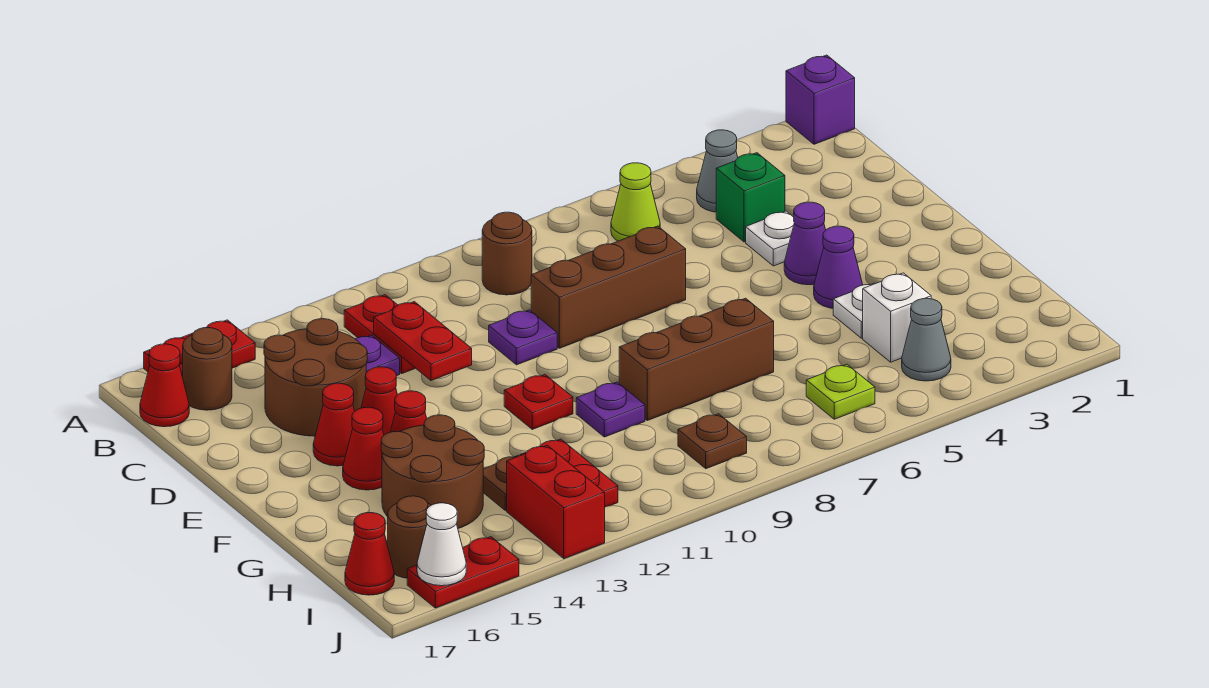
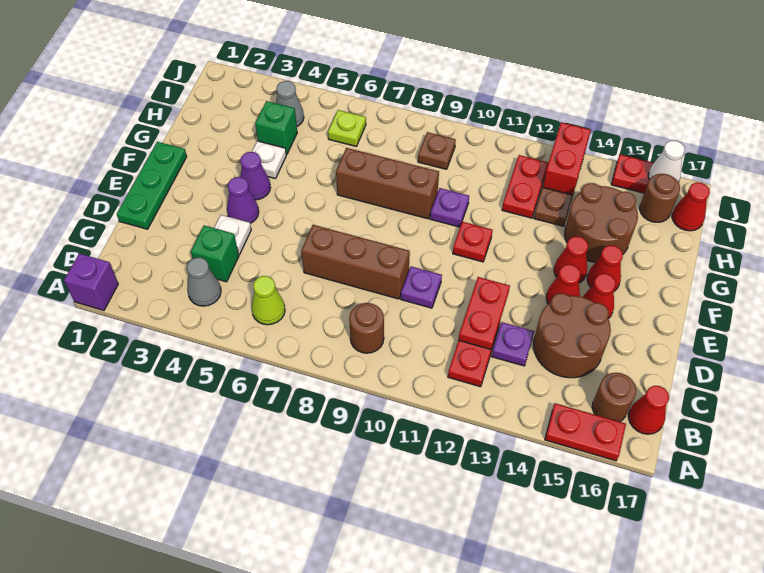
none -> green plate D1:F1 level 1
white brick H4 level 1 -> green brick H4 level 1

